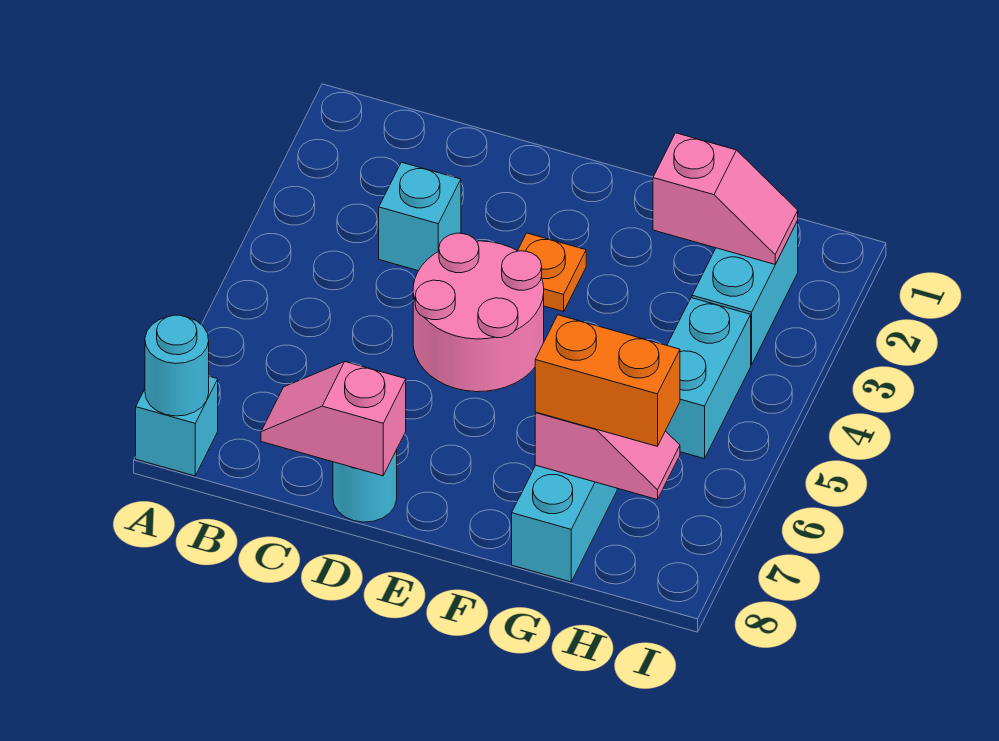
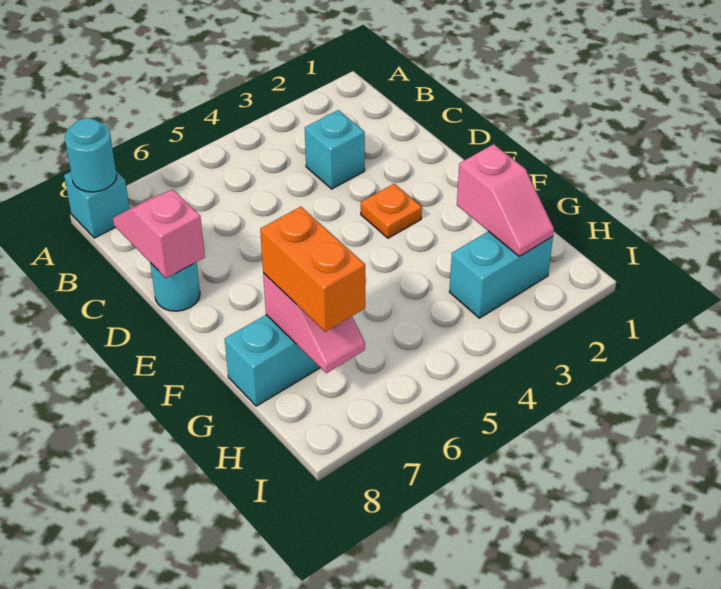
pink round brick D4:E5 level 1 -> none
cyan brick H4:H5 level 1 -> none

